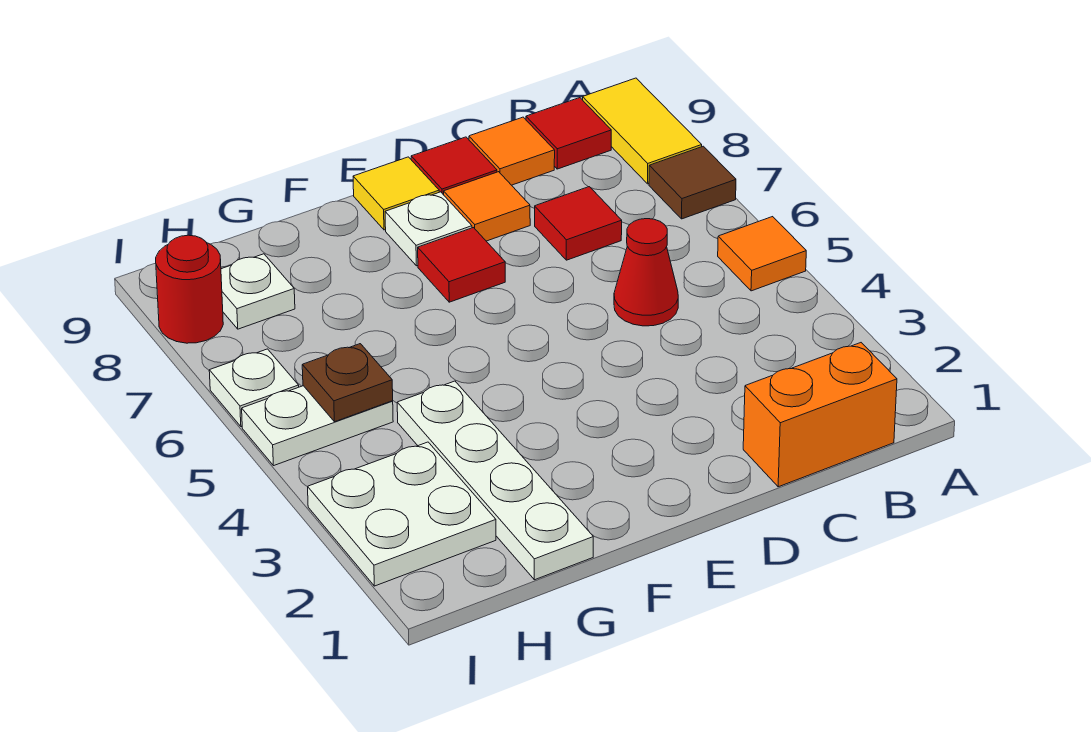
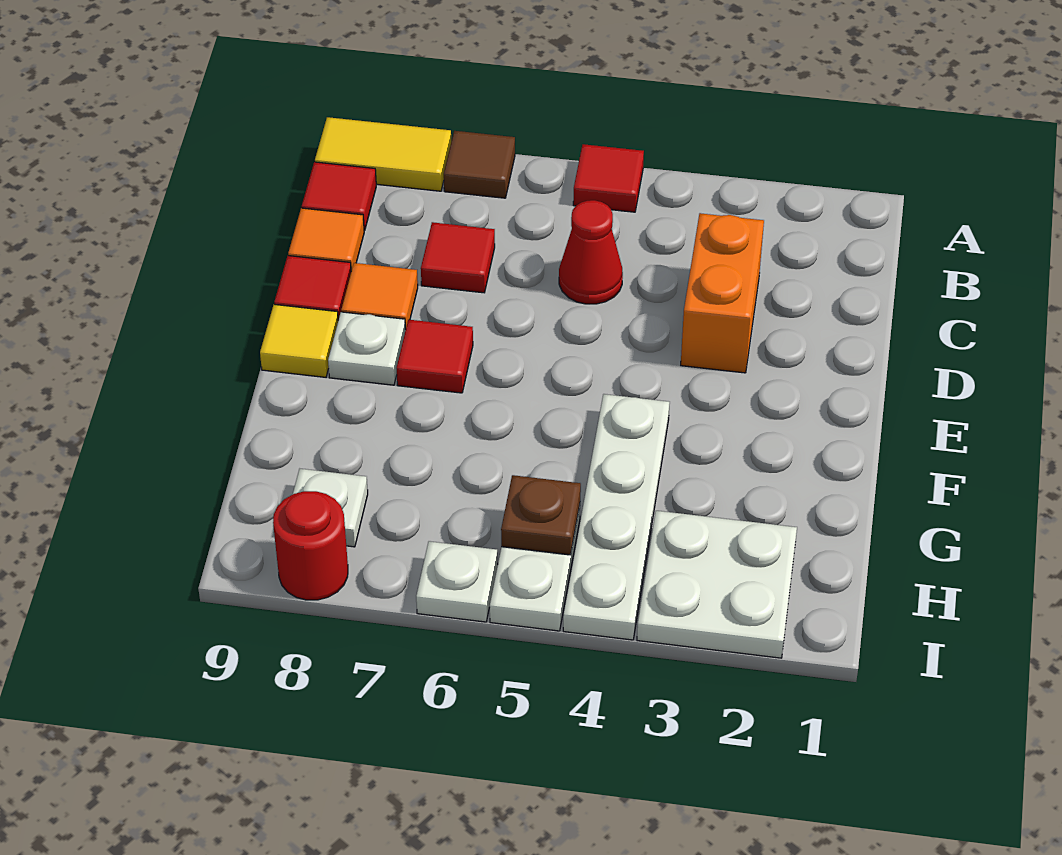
orange tile A5 level 1 -> red tile A5 level 1
orange brick B1:C1 level 1 -> orange brick C3:D3 level 1
white plate G1:G4 level 1 -> white plate F4:I4 level 1

